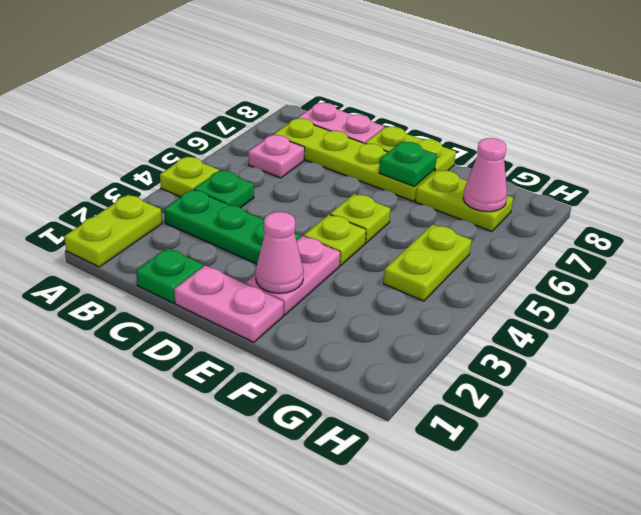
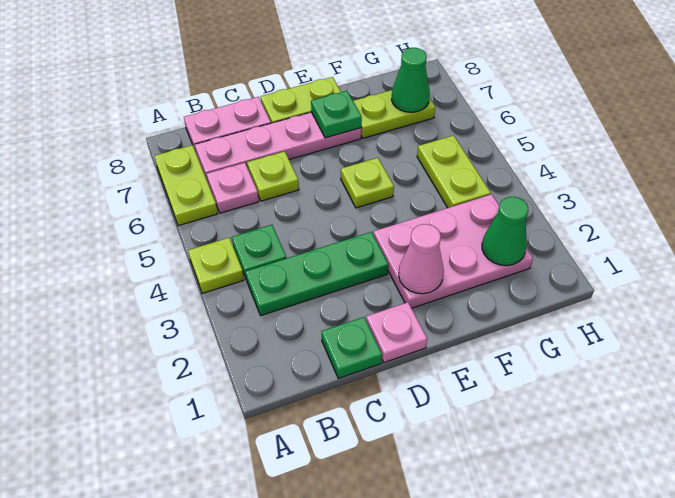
lime plate A1:A2 level 1 -> lime plate A6:A7 level 1
lime plate B7:E7 level 1 -> pink plate B7:E7 level 1
pink plate D1:E1 level 1 -> pink plate D1 level 1
pink plate E2:E3 level 1 -> pink plate E2:G3 level 1
lime plate E4 level 1 -> lime plate C6 level 1
none -> green cone G2 level 2
pink cone G7 level 2 -> green cone G7 level 2

